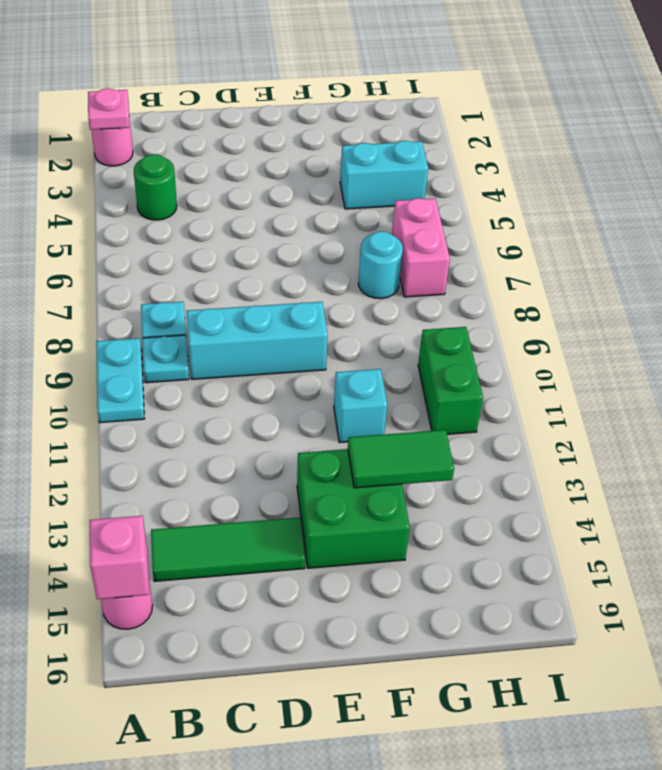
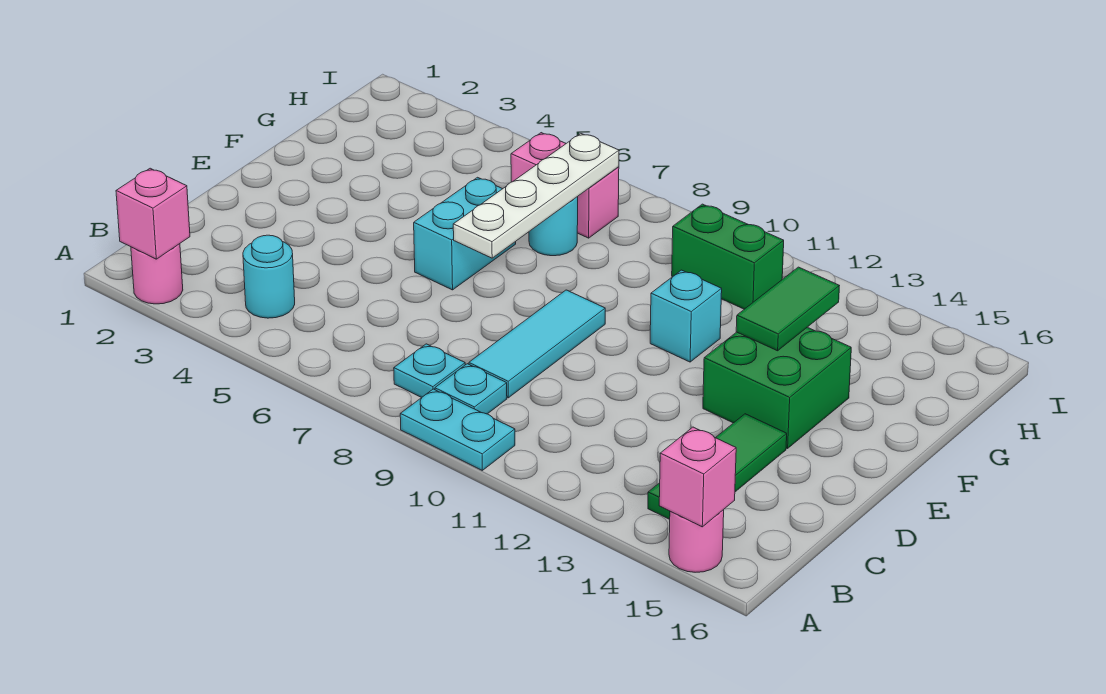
pink plate A2 level 2 -> pink brick A2 level 2
green round brick B4 level 1 -> cyan round brick B4 level 1
cyan brick C9:E9 level 1 -> cyan tile C9:E9 level 1
none -> white plate E7:H7 level 2
cyan brick G4:H4 level 1 -> cyan brick E6:F6 level 1

